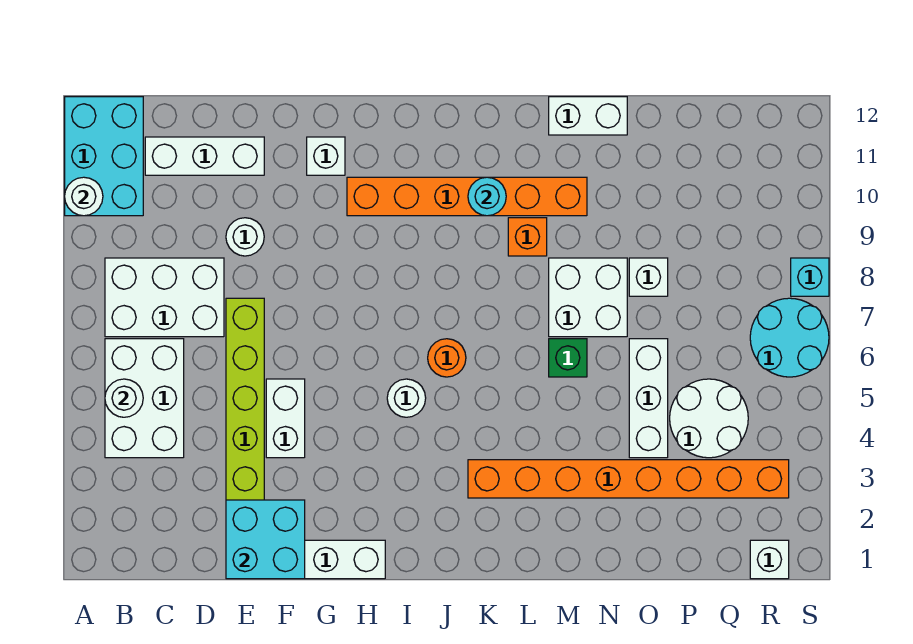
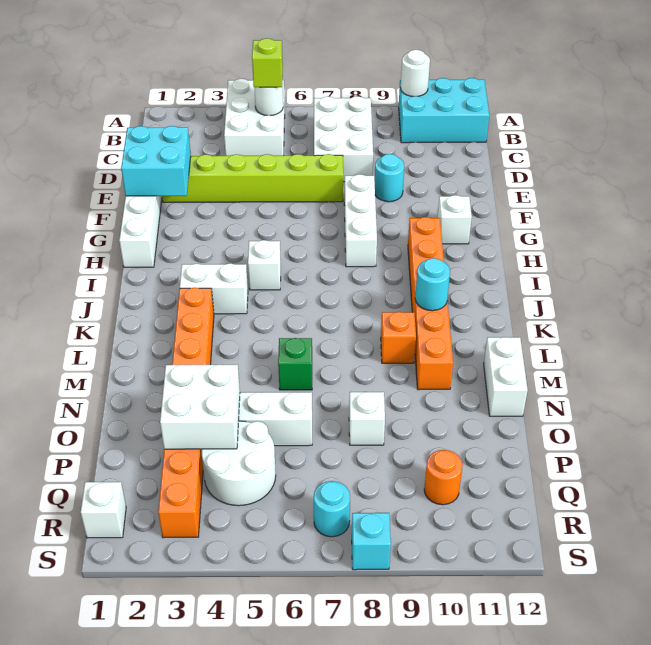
white brick B4:C6 level 1 -> white brick A4:C5 level 1
none -> lime brick B5 level 3
white brick C11:E11 level 1 -> white brick F8:H8 level 1
white round brick E9 level 1 -> cyan round brick E9 level 1
white brick F4:F5 level 1 -> white brick J3:J4 level 1
white round brick I5 level 1 -> white brick I5 level 1
orange round brick J6 level 1 -> orange round brick Q10 level 1
white brick M7:N8 level 1 -> white brick O3:P4 level 2
cyan round brick R6:S7 level 1 -> cyan round brick R7 level 1

